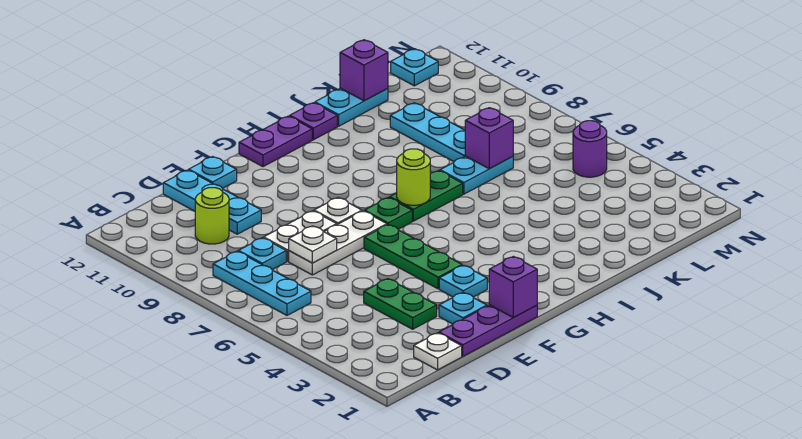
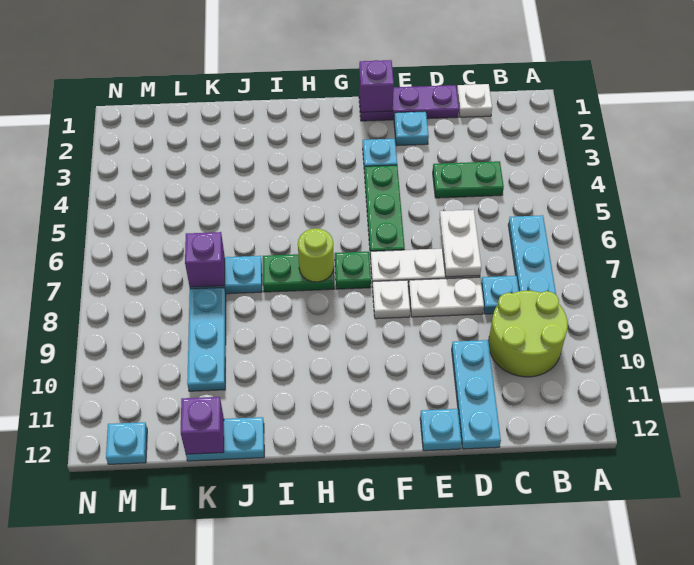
lime round brick C10 level 1 -> lime round brick B9:C10 level 1
green plate D3:D4 level 1 -> green plate C4:D4 level 1
white plate D7 level 2 -> white plate D6:D7 level 2
purple plate G12:H12 level 1 -> none
purple plate I12 level 1 -> none
purple round brick M5 level 1 -> none

